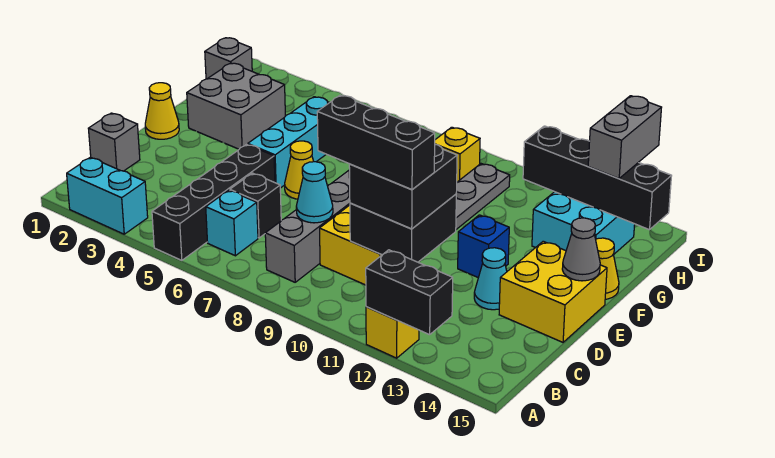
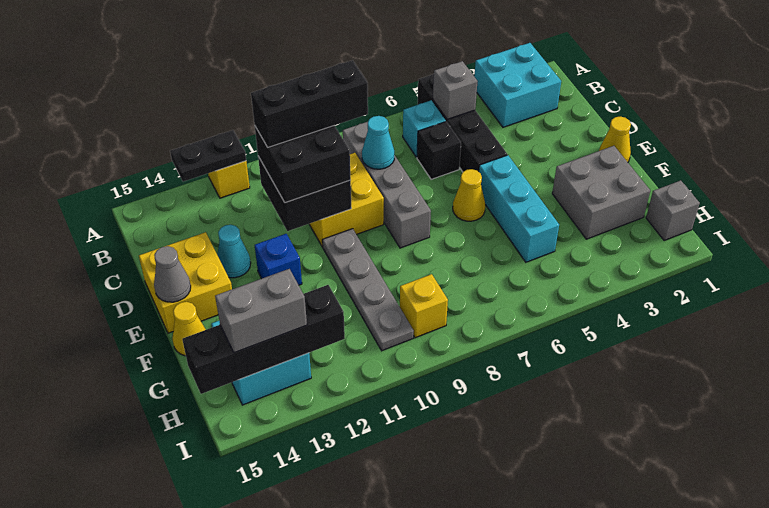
cyan brick A2:A3 level 1 -> cyan brick A2:B3 level 1
black brick A12:A13 level 2 -> black plate A12:A13 level 2
grey brick C1 level 1 -> grey brick B5 level 2
grey brick H14:I14 level 3 -> grey brick H13:H14 level 3

